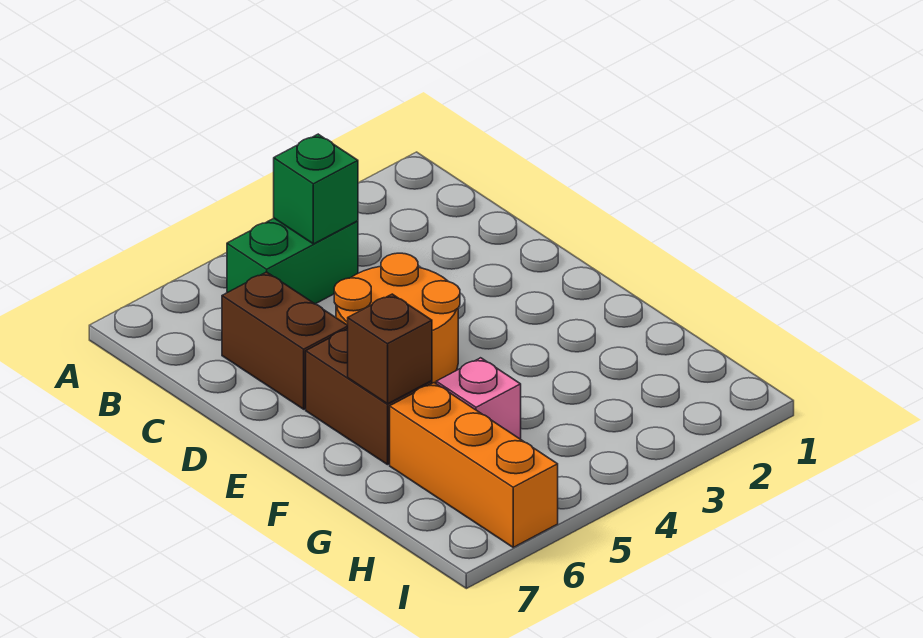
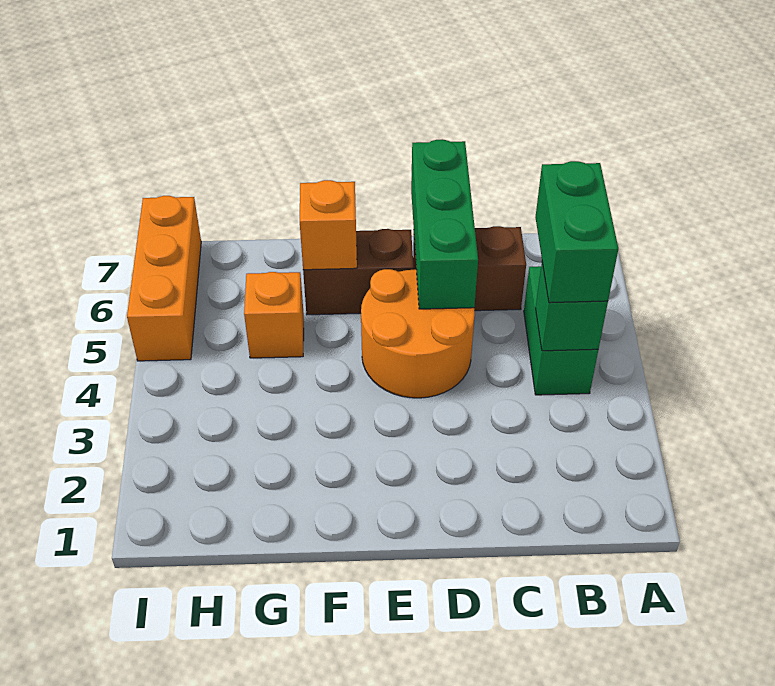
none -> green brick B4:B5 level 3
none -> green brick D5:D7 level 2
brown brick F6 level 2 -> orange brick F6 level 2
pink brick G5 level 1 -> orange brick G5 level 1
orange brick G6:I6 level 1 -> orange brick I5:I7 level 1

